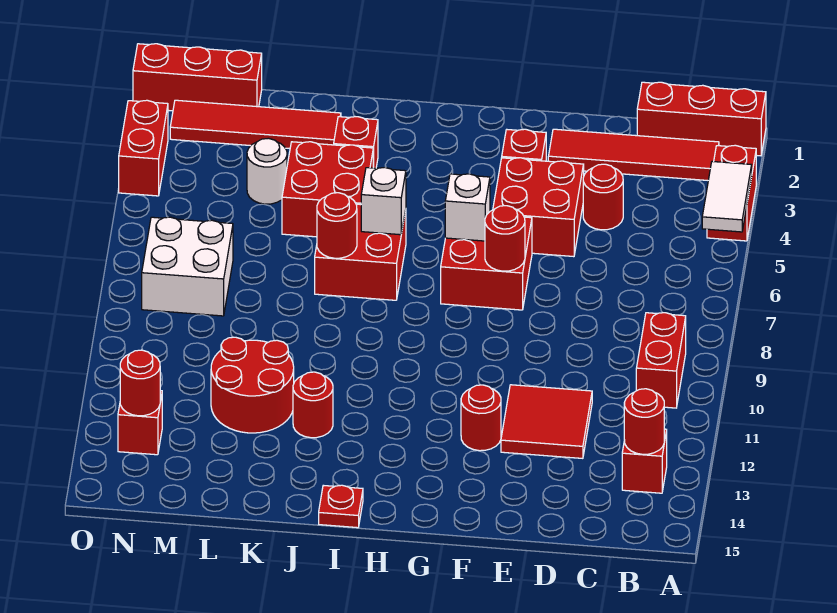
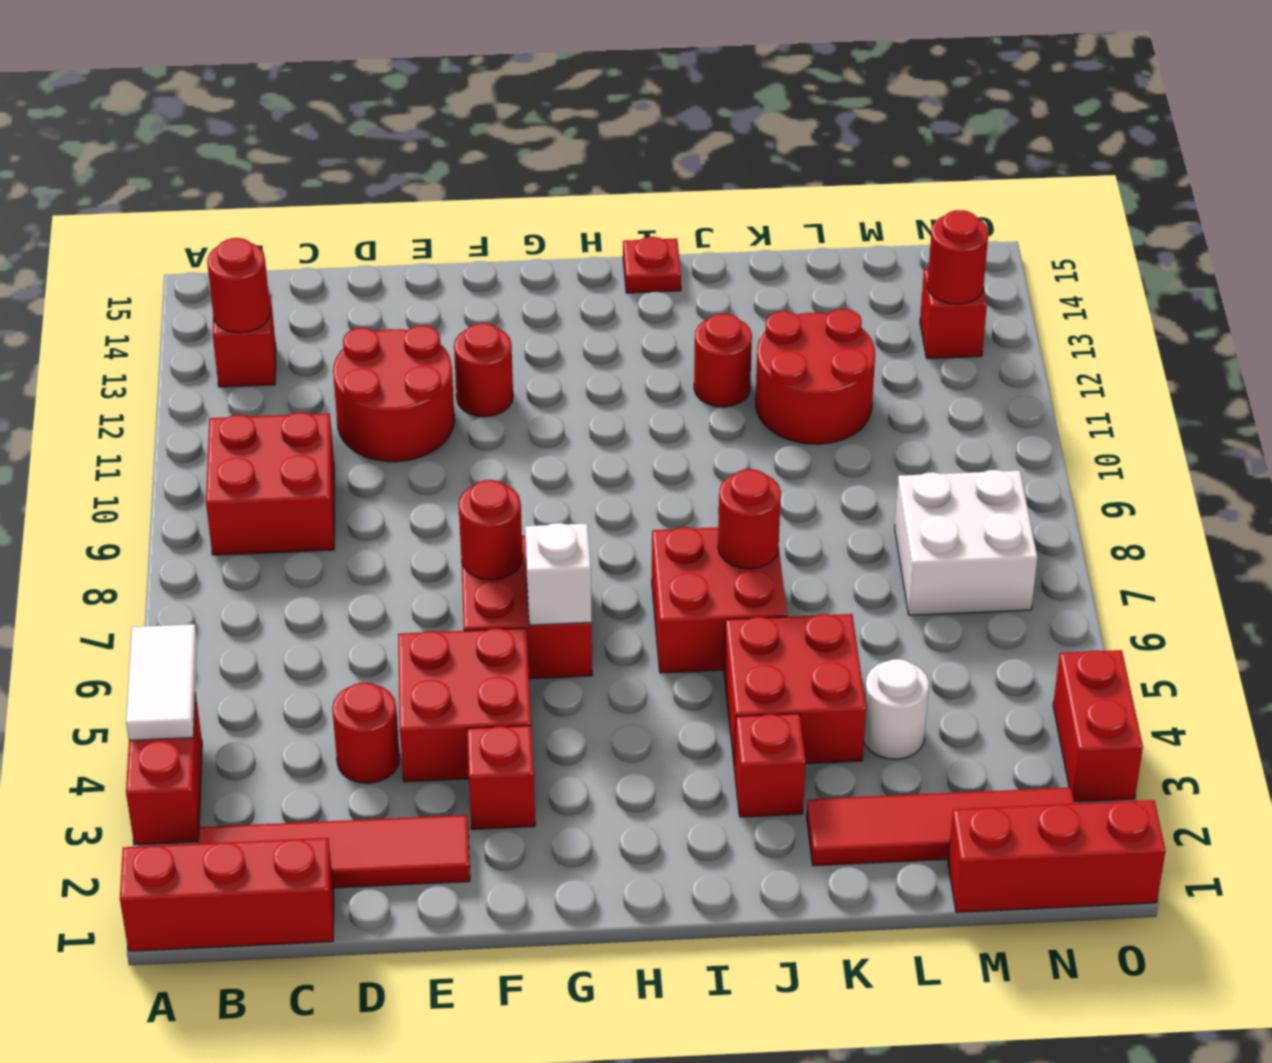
red brick B9:B10 level 1 -> red brick B9:C10 level 1
red tile D11:E12 level 1 -> red round brick D11:E12 level 1
white brick I6 level 2 -> none

